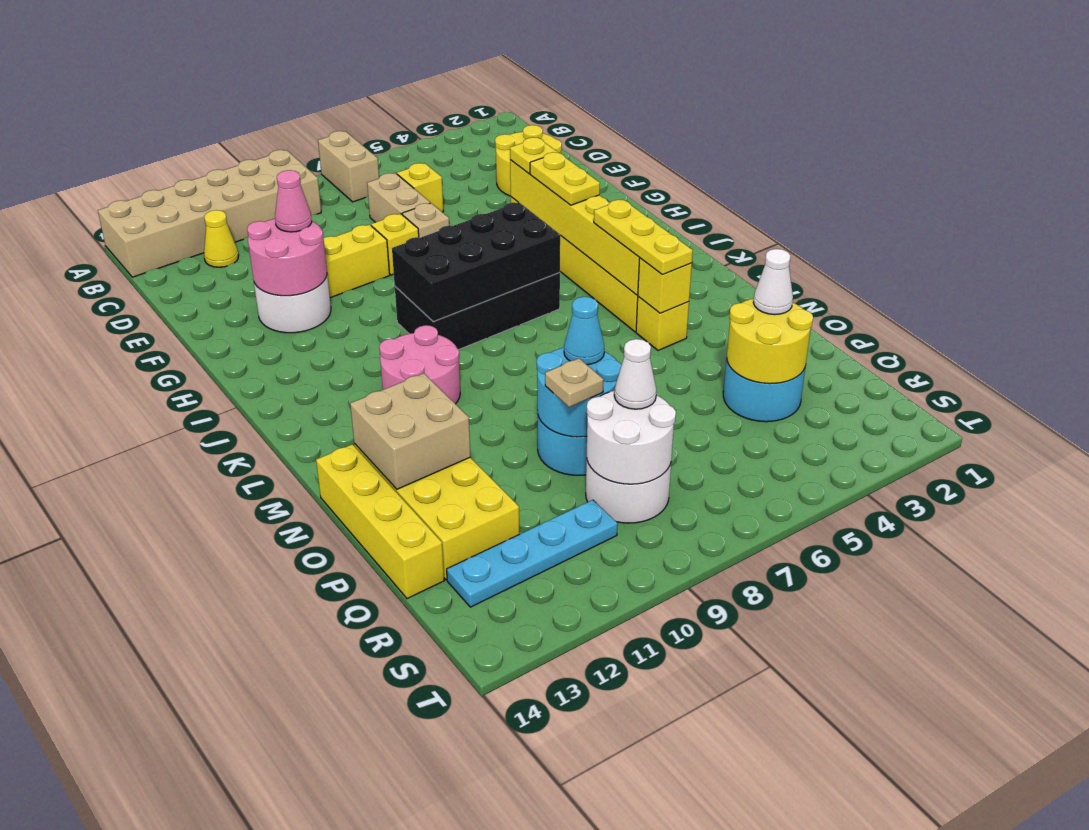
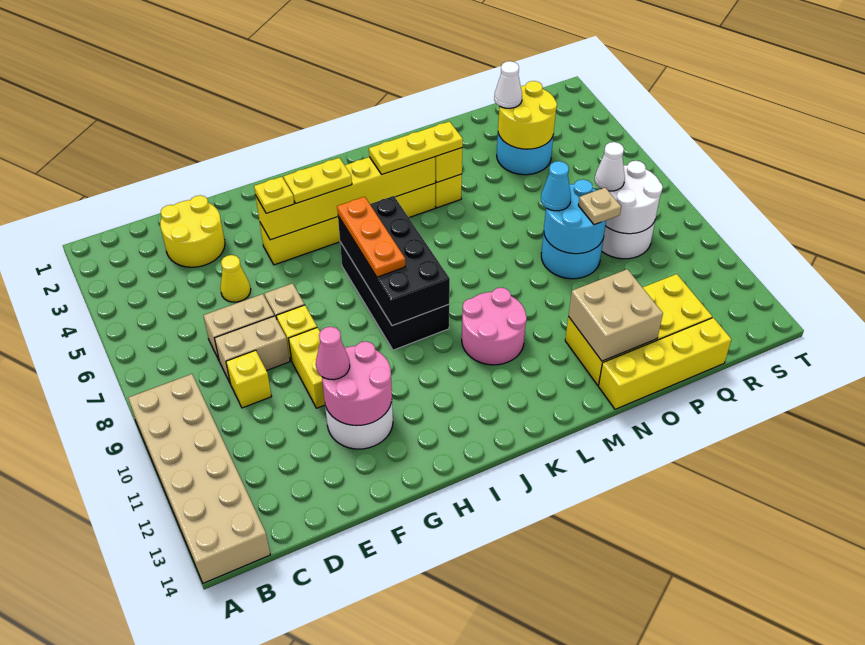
tan brick A7:B7 level 1 -> tan brick D8:E8 level 1
yellow cone C12 level 1 -> yellow cone E5 level 1
yellow brick D6 level 1 -> yellow brick D9 level 1
none -> orange plate I6:I8 level 3
cyan plate R10:R13 level 1 -> none

